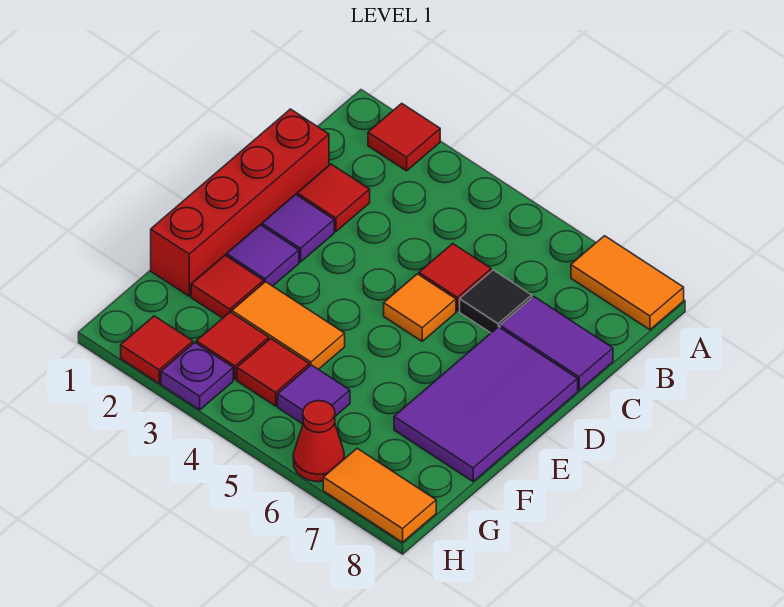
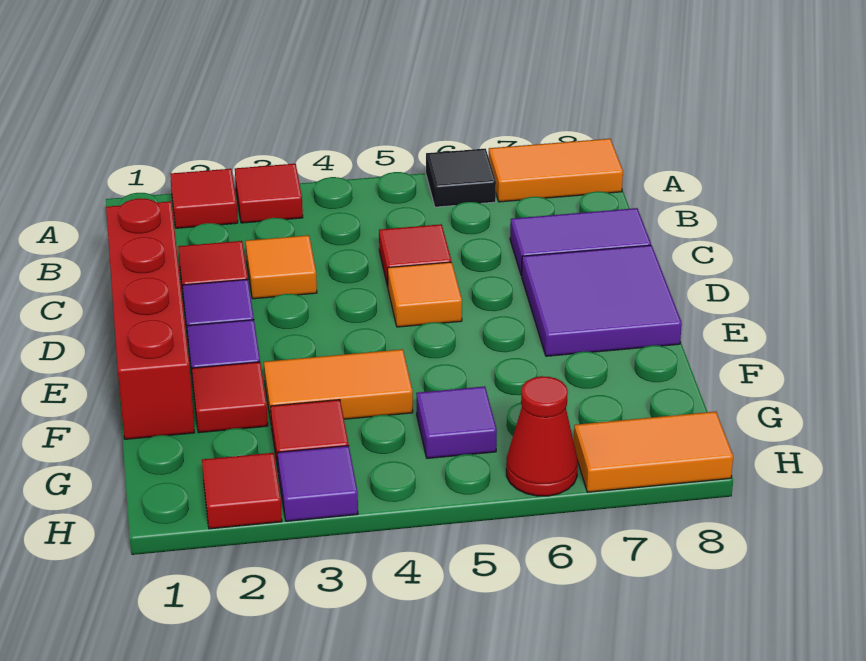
none -> orange tile C3 level 1
black tile C6 level 1 -> black tile A6 level 1
purple tile D7:F8 level 1 -> purple tile D7:E8 level 1
red tile G4 level 1 -> red tile A3 level 1
purple plate H3 level 1 -> purple tile H3 level 1

